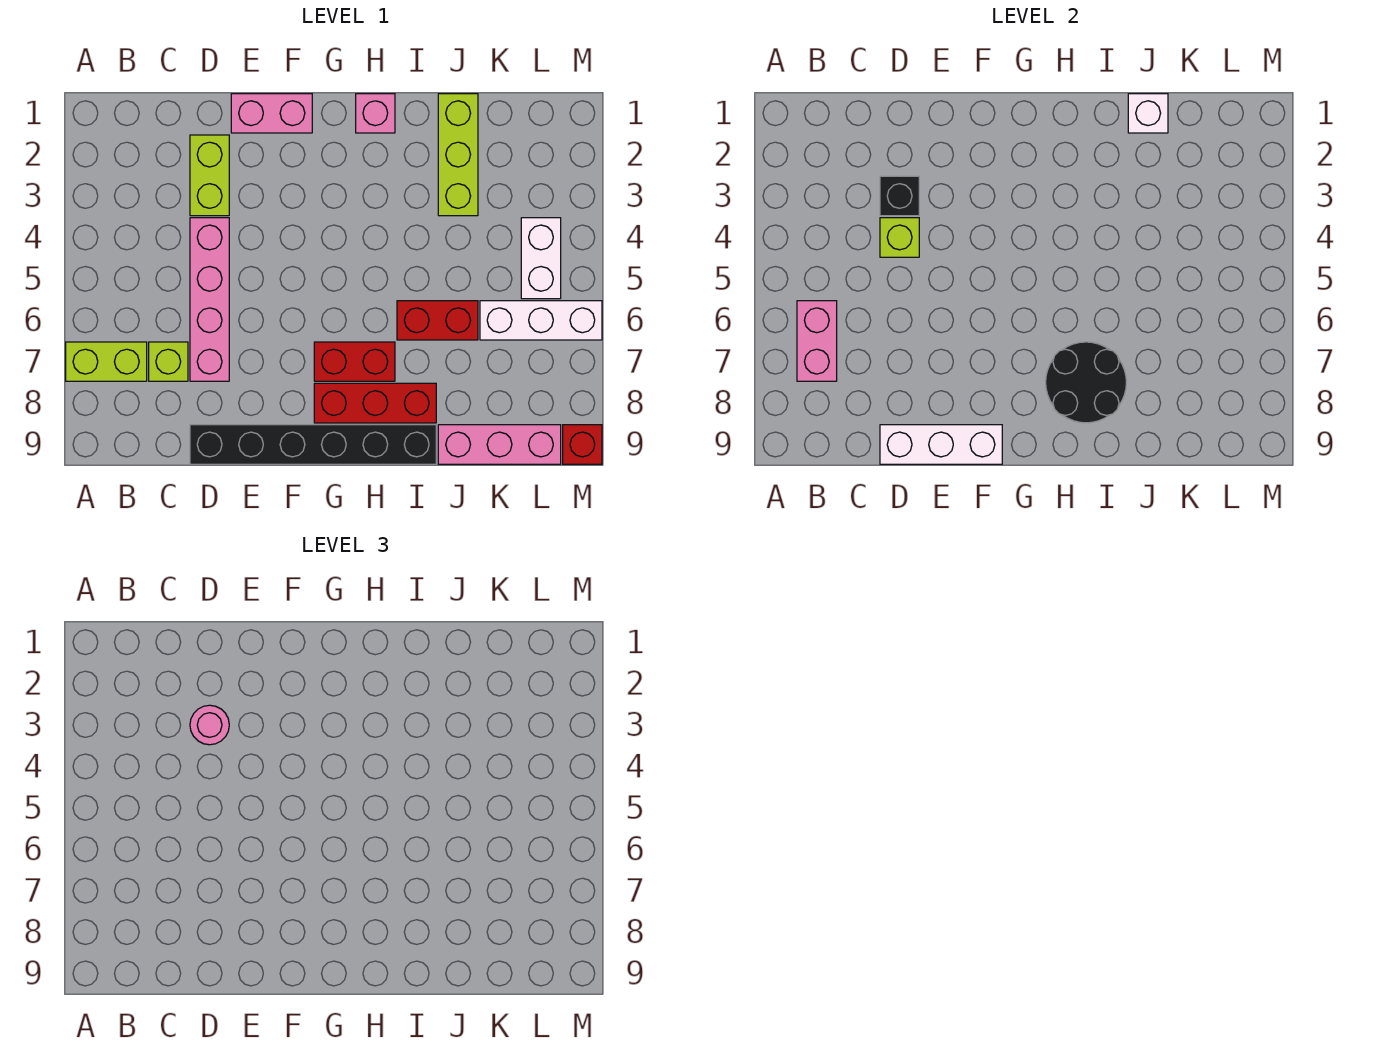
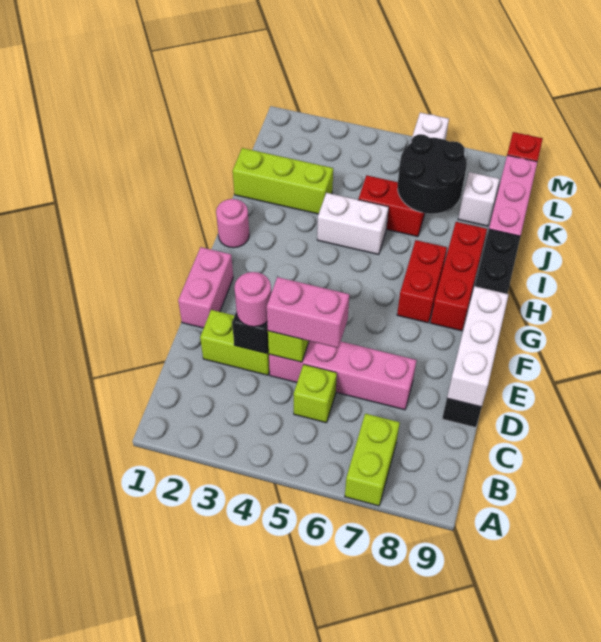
pink brick B6:B7 level 2 -> pink brick D4:D5 level 3
lime brick C7 level 1 -> lime brick C5 level 1
pink brick H1 level 1 -> pink round brick H1 level 1
black round brick H7:I8 level 2 -> black round brick J6:K7 level 2
red brick I6:J6 level 1 -> red brick J5:J6 level 1
white brick J1 level 2 -> white brick K8 level 1
white brick L4:L5 level 1 -> white brick I4:I5 level 1

